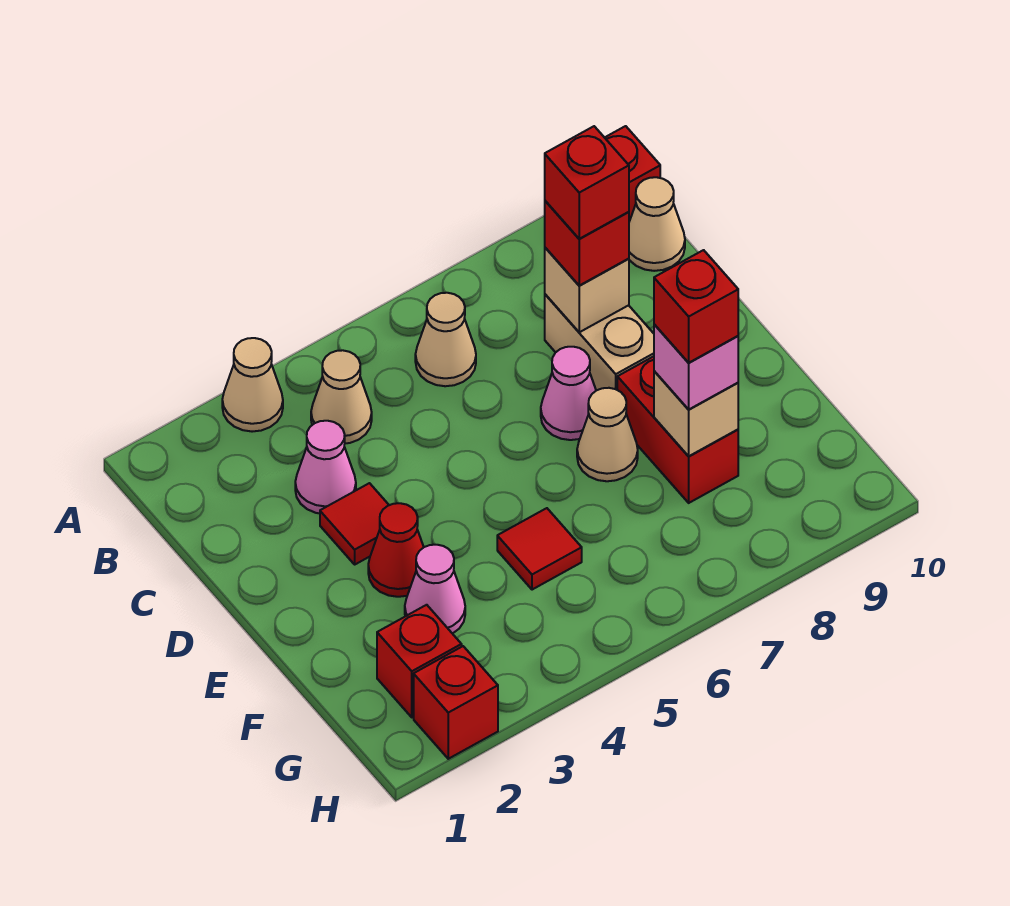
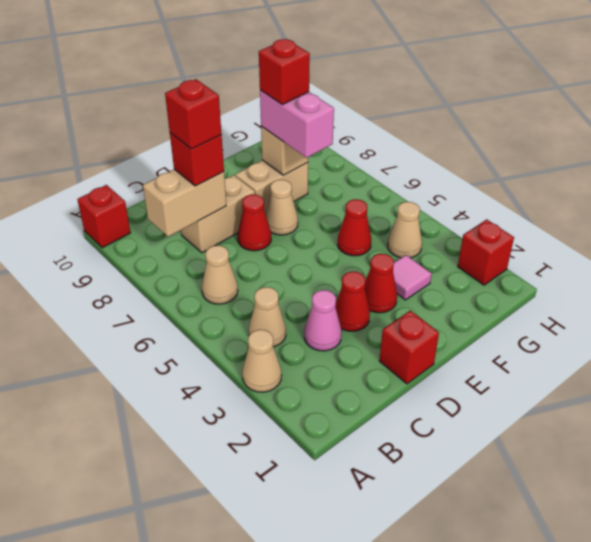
tan cone B10 level 1 -> tan cone G4 level 1
tan brick C8 level 2 -> tan brick B8:C8 level 2
red tile D3 level 1 -> red cone D3 level 1
pink cone D7 level 1 -> red cone D7 level 1
red brick E8:F8 level 1 -> tan brick E8:F8 level 1
pink cone F3 level 1 -> pink tile F3 level 1
red tile F5 level 1 -> red cone F5 level 1
pink brick F8 level 3 -> pink brick F7:F8 level 3
red brick G2 level 1 -> red brick D1 level 1

